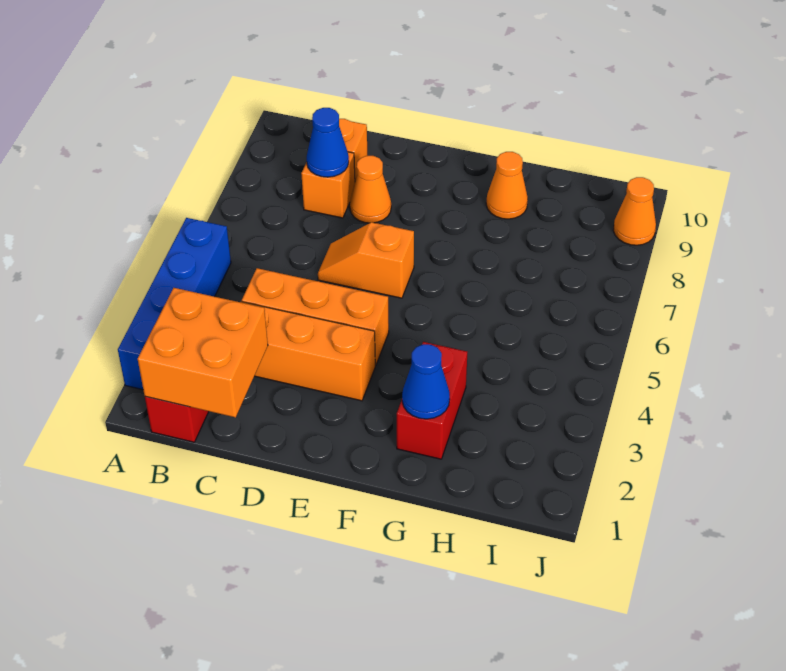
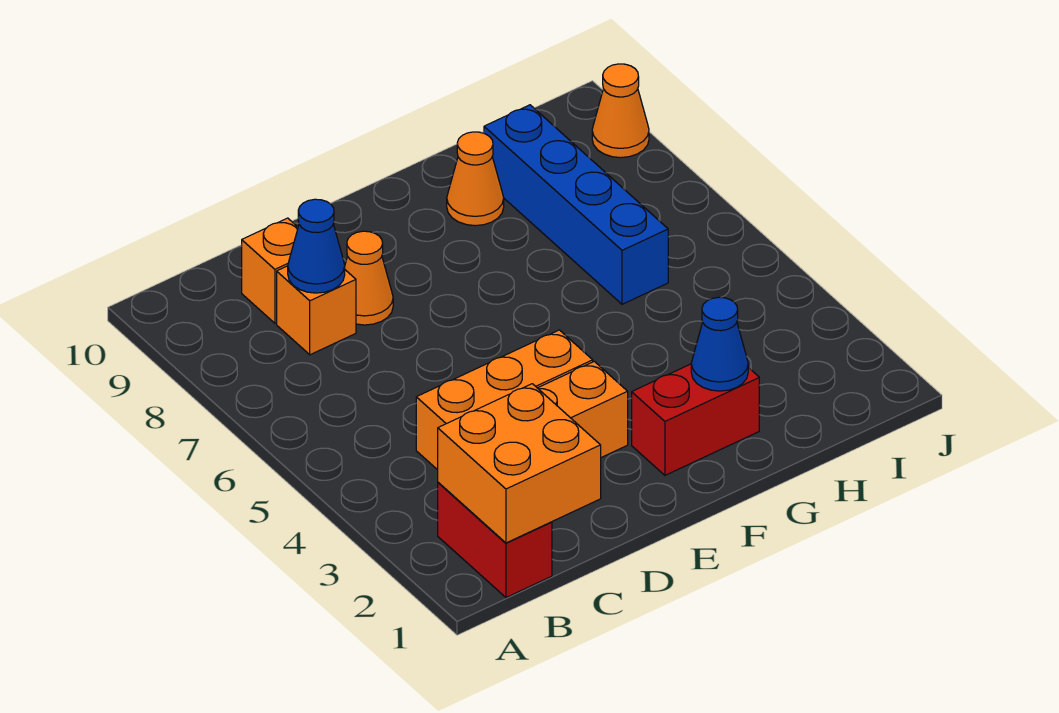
blue brick A2:A5 level 1 -> blue brick H6:H9 level 1
orange slope D6:E6 level 1 top E -> none
red brick G2:G3 level 1 -> red brick F2:G2 level 1

